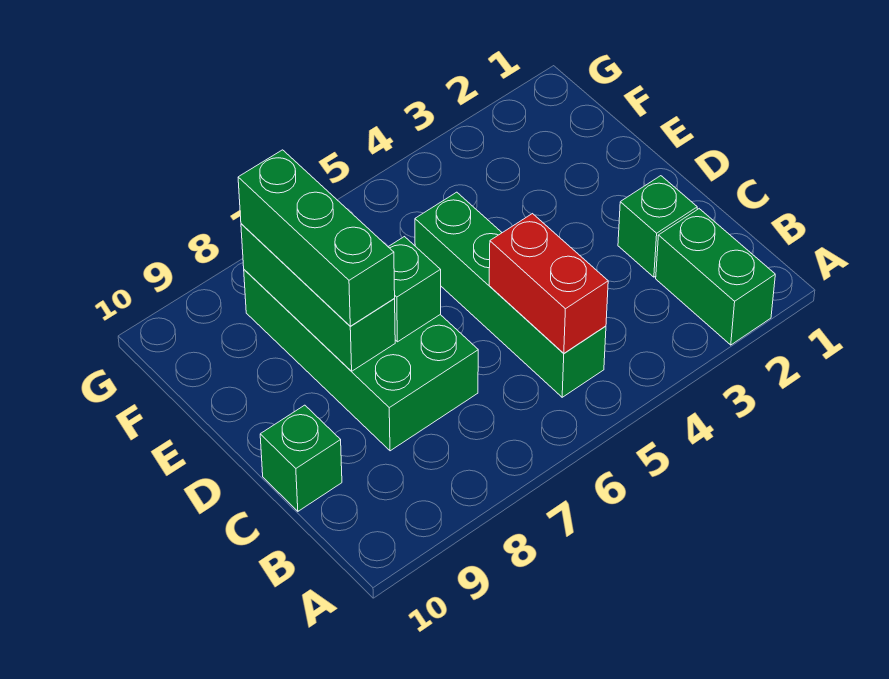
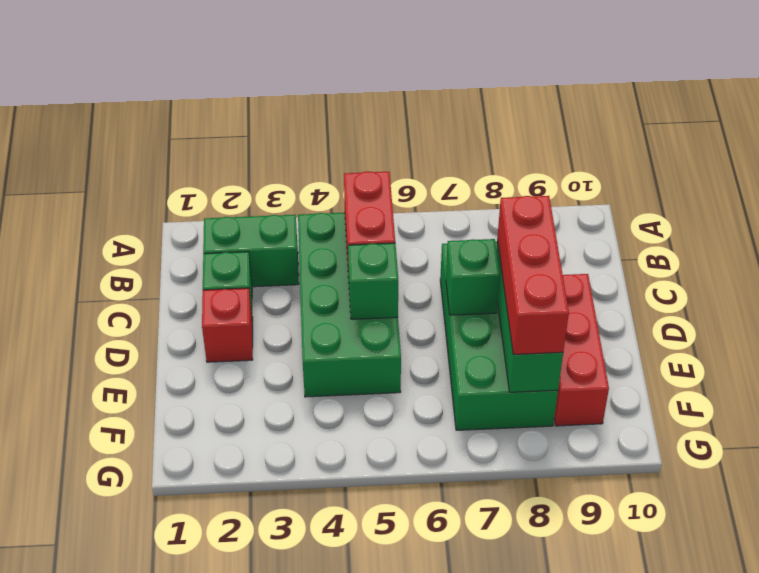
green brick A2:B2 level 1 -> green brick B2:B3 level 1
green brick B5:E5 level 1 -> green brick B4:E5 level 1
green brick C10 level 1 -> green brick D5 level 2
none -> red brick D2 level 1
green brick D8:F8 level 3 -> red brick D8:F8 level 3
none -> red brick D9:F9 level 1

